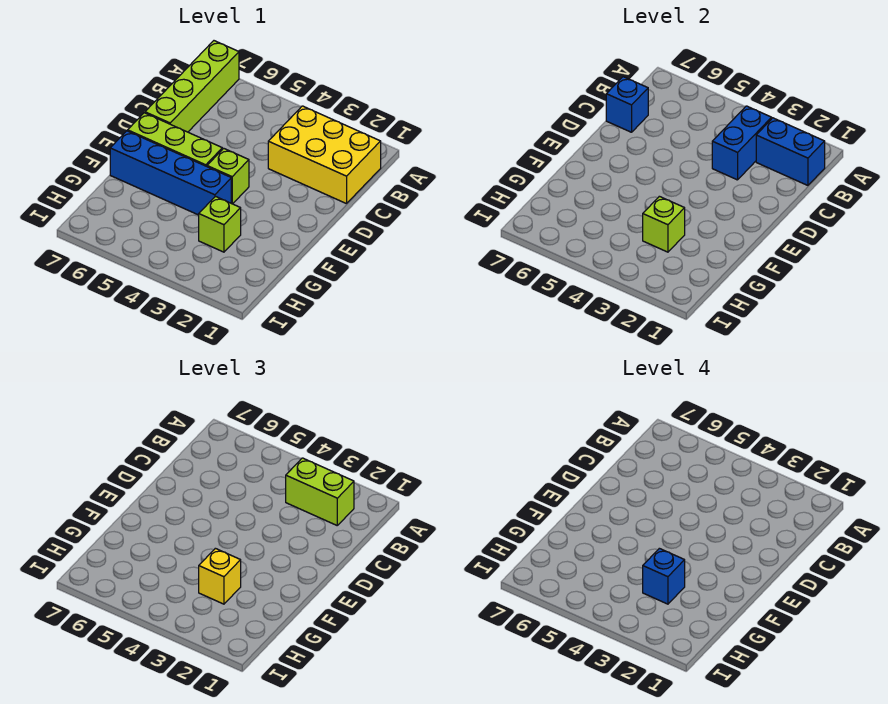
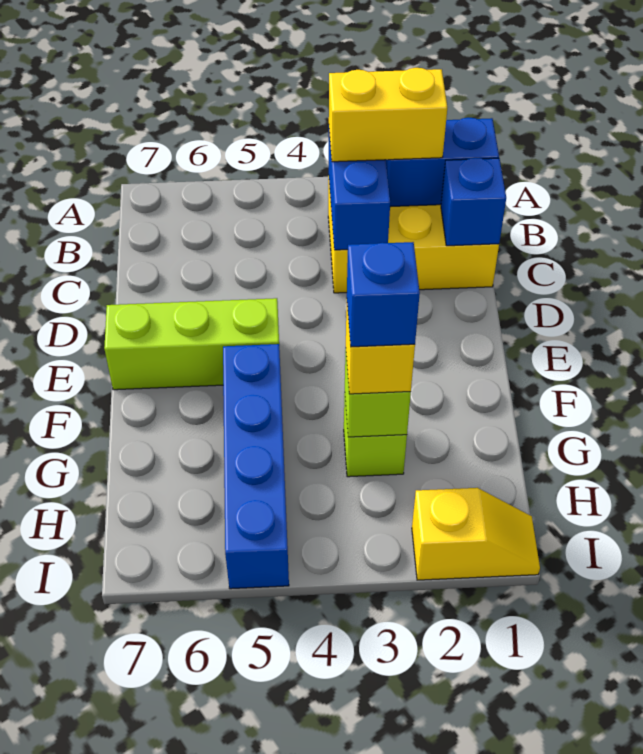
lime brick A7:D7 level 1 -> none
lime brick B2:B3 level 3 -> yellow brick B2:B3 level 3
blue brick C7 level 2 -> blue brick C1 level 2
lime brick E4 level 1 -> none
blue brick F4:F7 level 1 -> blue brick F5:I5 level 1
none -> yellow slope I1:I2 level 1 top 2

